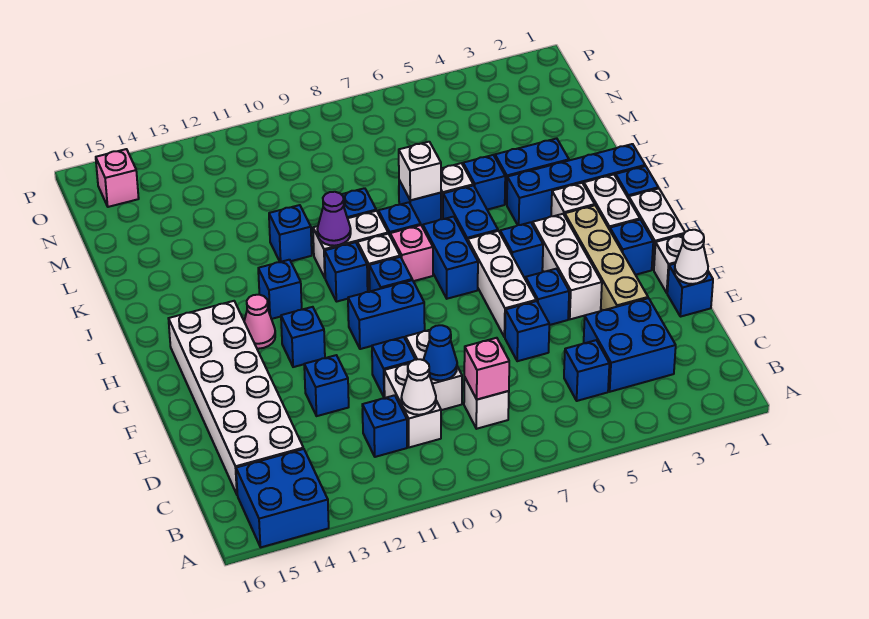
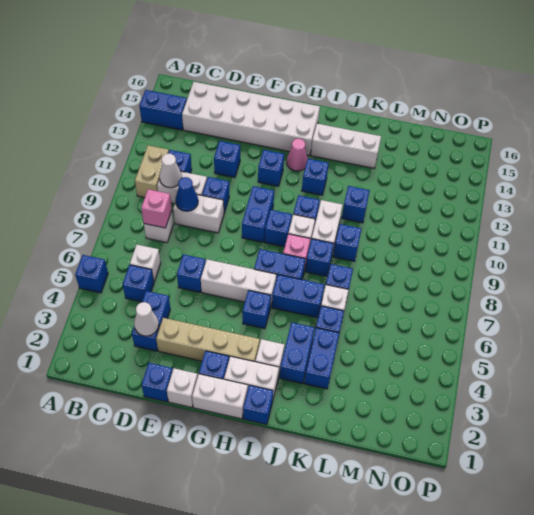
blue brick A14:B15 level 1 -> blue brick A14:B14 level 1
none -> tan brick B10:B11 level 1
blue brick C3:D4 level 1 -> blue brick D3:D4 level 1
white cone E1 level 2 -> white cone D3 level 2
white brick F4:H4 level 1 -> white brick I14:K14 level 1
blue brick F5 level 1 -> blue brick A5 level 1
blue brick J1:J4 level 1 -> blue brick J3:J4 level 1
purple cone J10 level 2 -> none
white brick K7 level 2 -> white brick C6 level 1
pink brick O15 level 1 -> none

